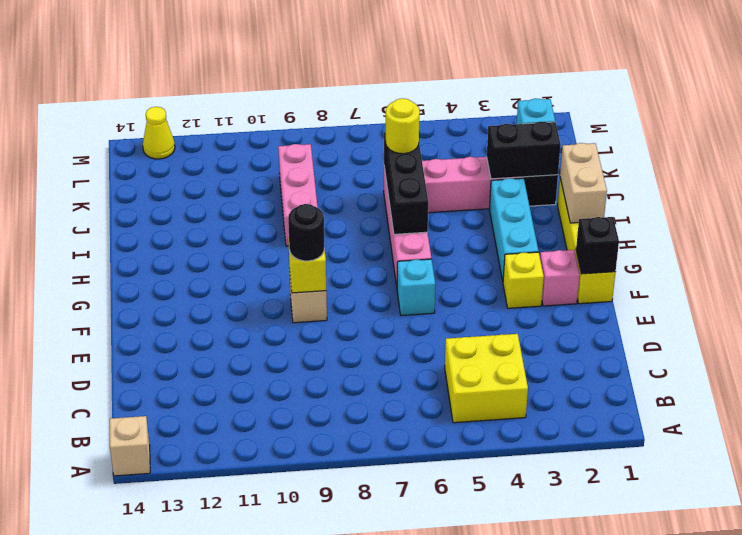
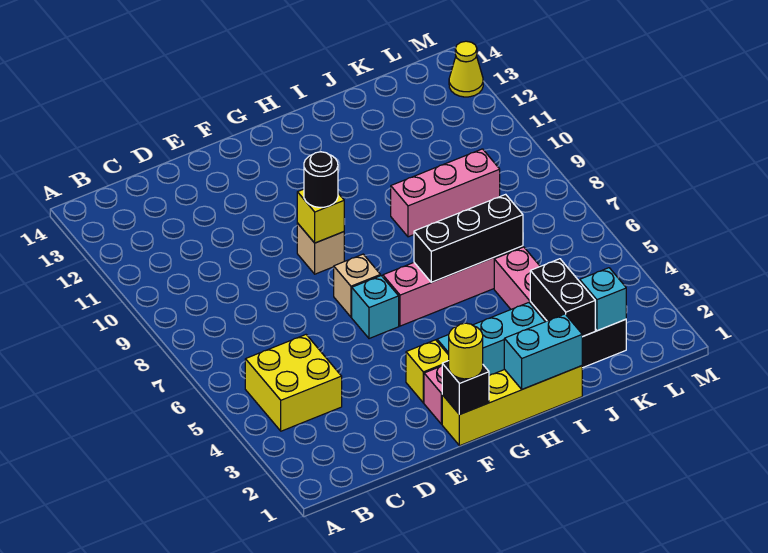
tan brick A14 level 1 -> tan brick F7 level 1
tan brick H1:I1 level 2 -> cyan brick H1:I1 level 2
yellow round brick J6 level 3 -> yellow round brick F1 level 3

